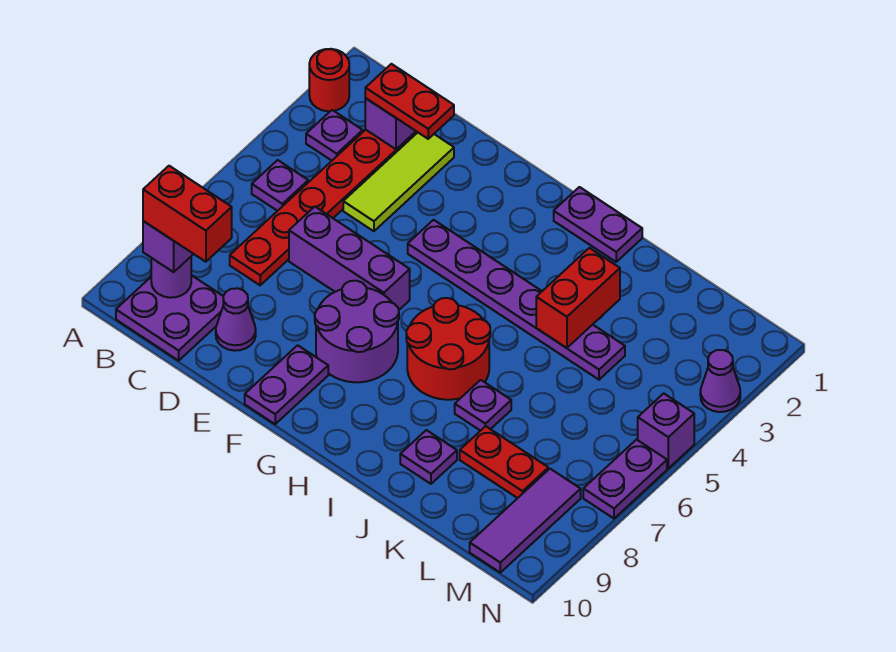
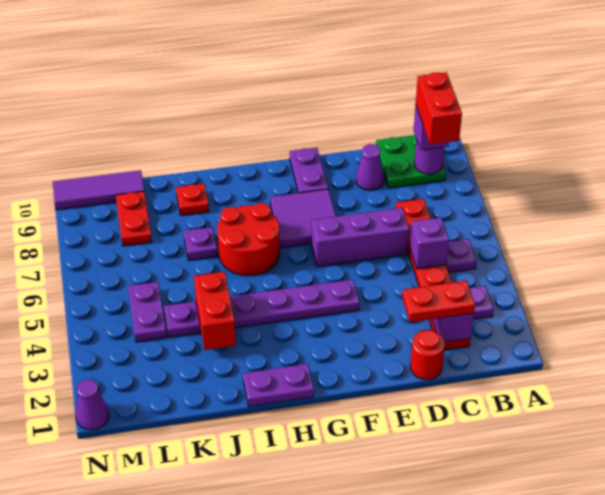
red round brick A2 level 1 -> red round brick D1 level 1
purple plate B9:C10 level 1 -> green plate B9:C10 level 1
red brick B9:C9 level 4 -> red brick B8:B9 level 4
lime tile D2:D4 level 1 -> none
purple round brick F7:G8 level 1 -> purple tile F7:G8 level 1
purple plate J9 level 1 -> red plate J9 level 1
red plate K8:L8 level 1 -> red plate L8:L9 level 1
purple tile M8:M10 level 1 -> purple tile L10:N10 level 1
purple cone N3 level 1 -> purple cone N1 level 1
purple brick N5 level 1 -> purple brick C5 level 2
purple plate N6:N7 level 1 -> purple plate L4:L5 level 1

